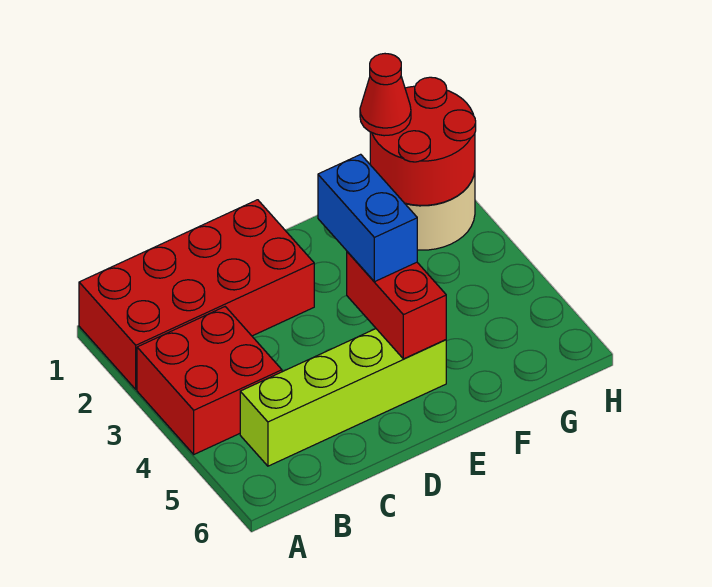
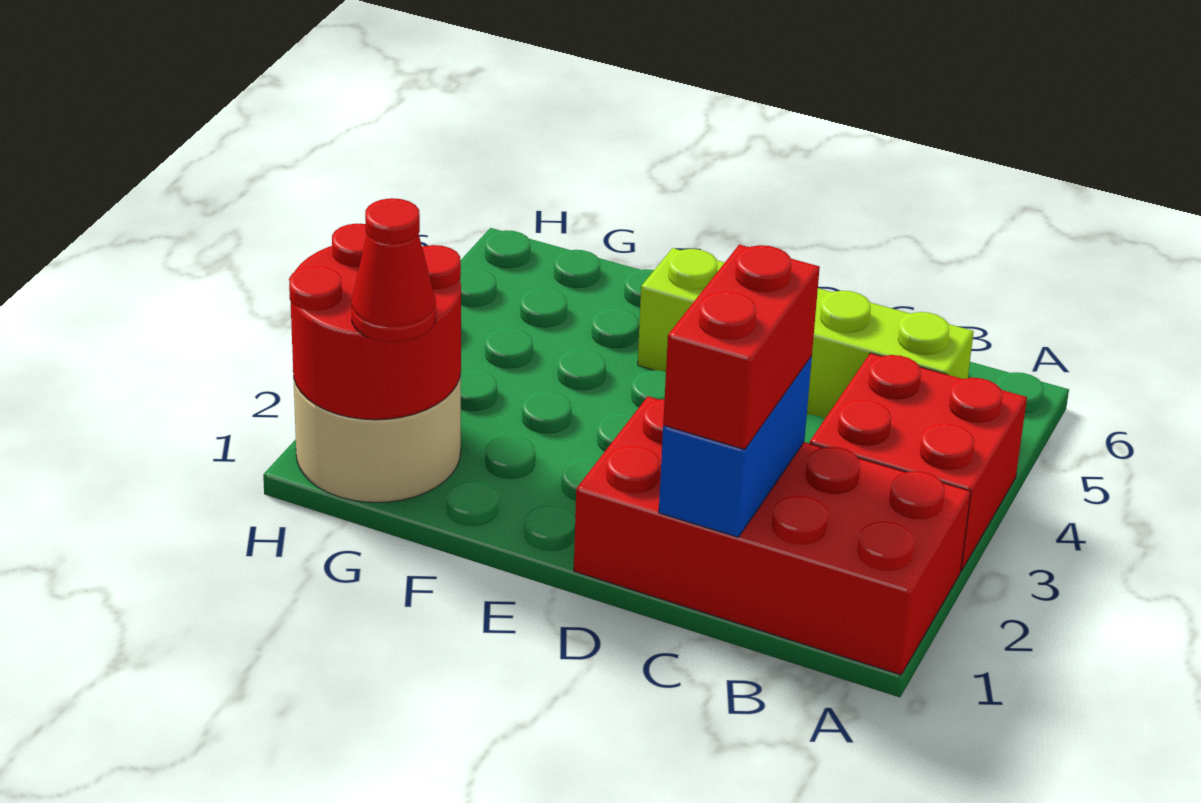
blue brick E3:E4 level 3 -> blue brick C1:C2 level 2
red brick E4:E5 level 2 -> red brick C1:C2 level 3

